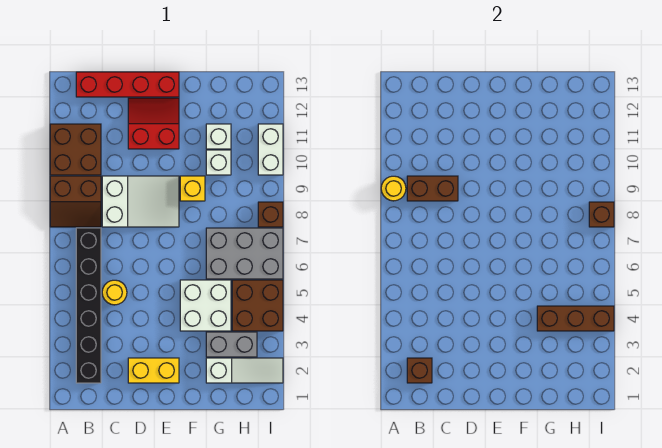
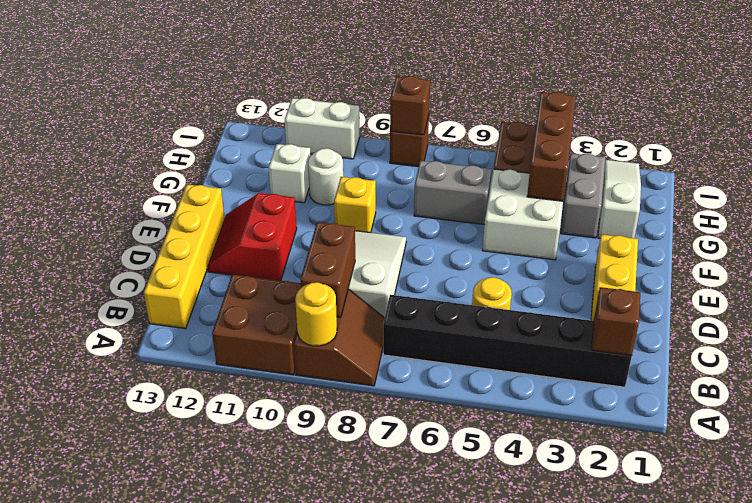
red brick B13:E13 level 1 -> yellow brick B13:E13 level 1
grey brick G6:I7 level 1 -> grey brick G6:G7 level 1
white brick G10 level 1 -> white round brick G10 level 1

